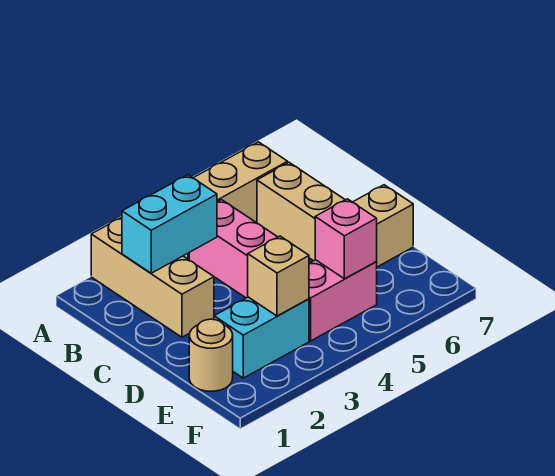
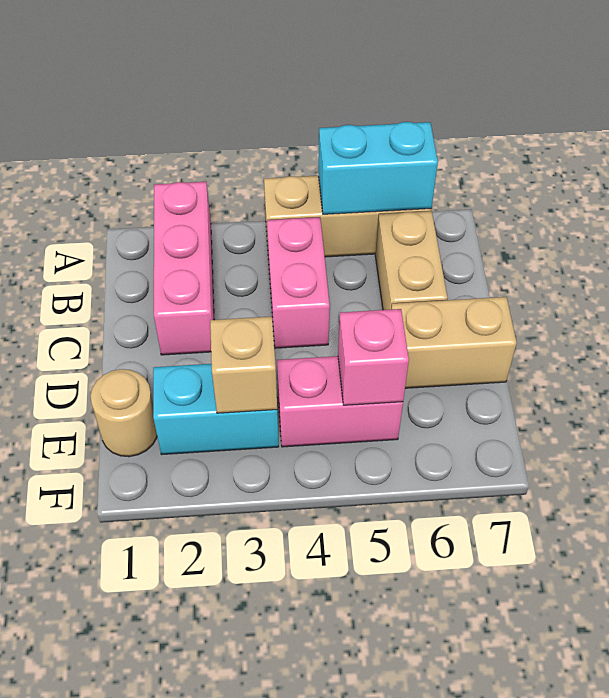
tan brick A2:C2 level 1 -> pink brick A2:C2 level 1
cyan brick B2:B3 level 2 -> cyan brick A5:A6 level 2

